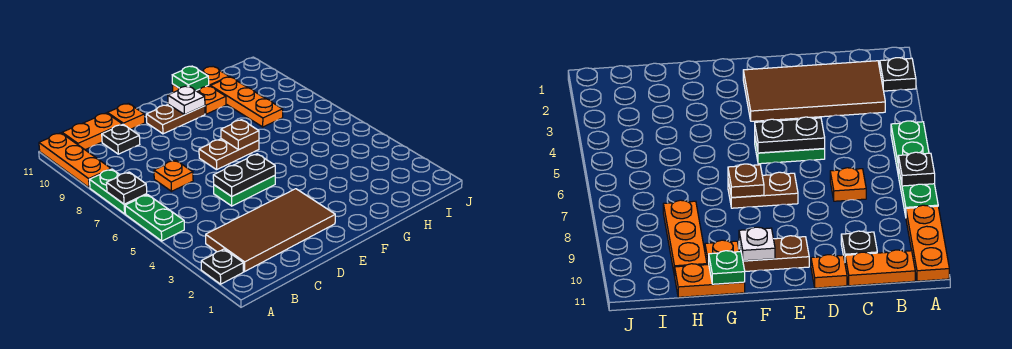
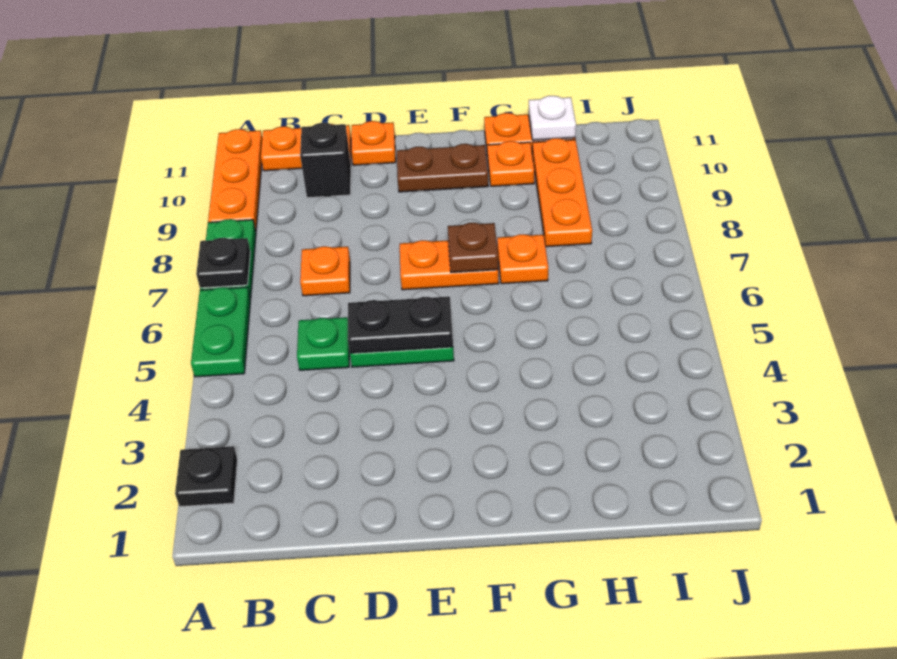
brown tile B2:E3 level 1 -> none
black plate C10 level 1 -> black brick C10 level 1
brown plate E7:F7 level 1 -> orange plate E7:F7 level 1
white plate F10 level 2 -> white plate H11 level 2
none -> orange plate G7 level 1
green plate G11 level 2 -> green plate C5 level 1

